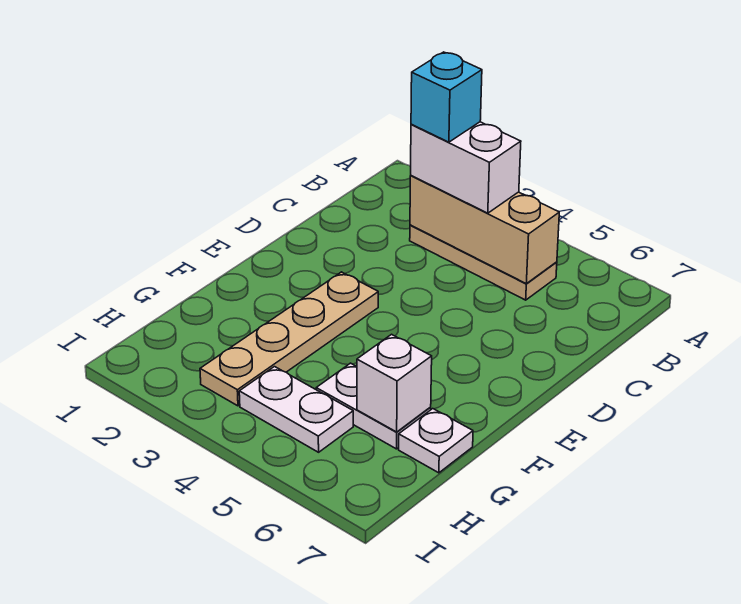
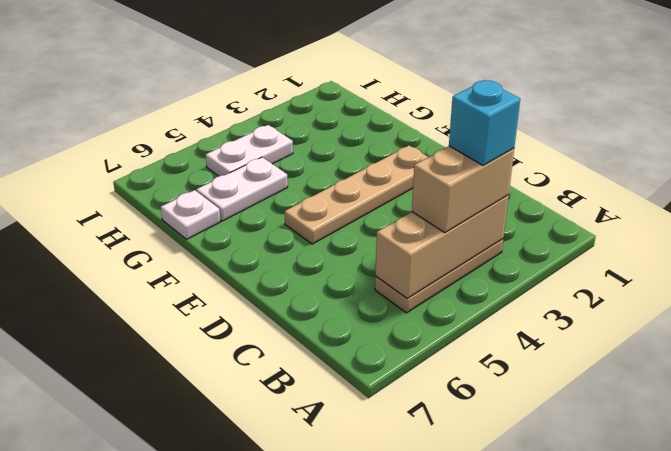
white brick B3:B4 level 3 -> tan brick B3:B4 level 3
tan plate E3:H3 level 1 -> tan plate E2:E5 level 1
white brick G6 level 2 -> none

